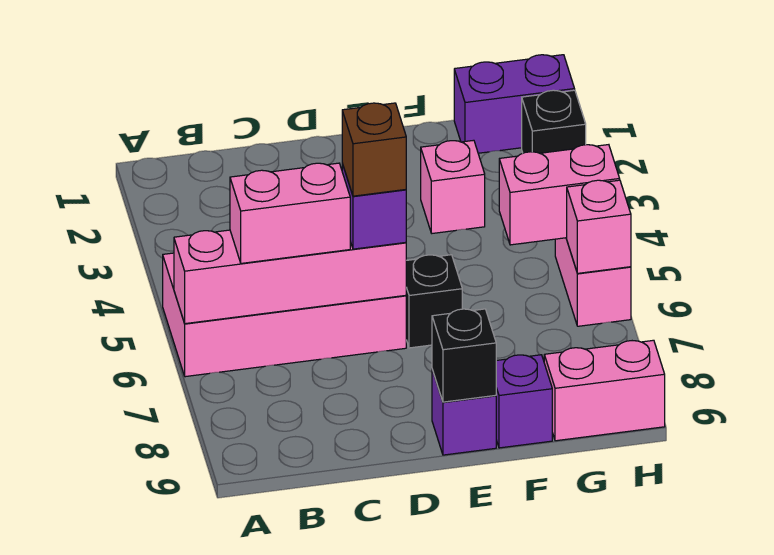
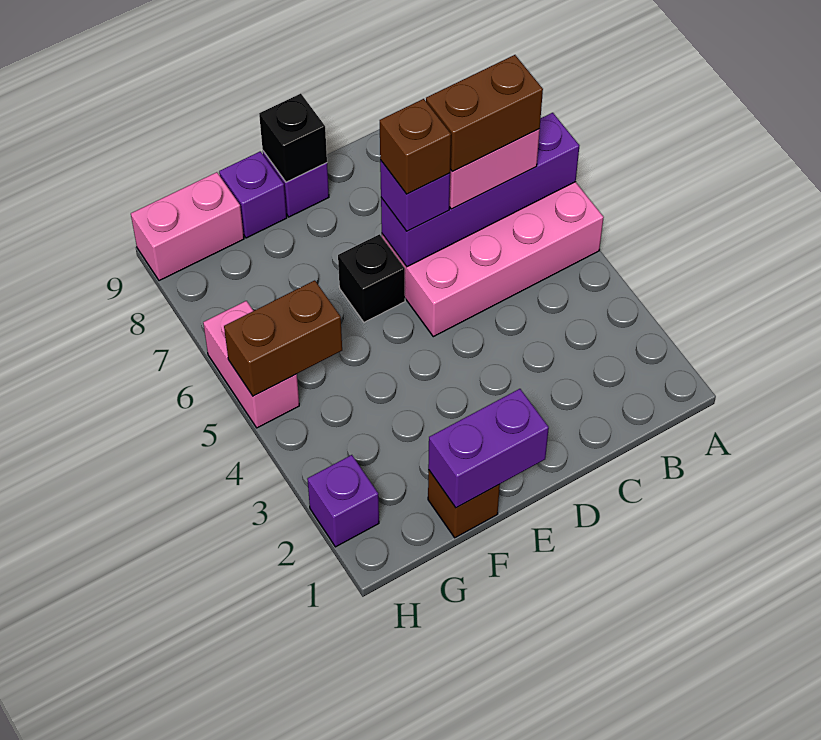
pink brick A6:D6 level 2 -> purple brick A6:D6 level 2
none -> brown brick B6:C6 level 4
none -> brown brick F1 level 1
pink brick F3 level 1 -> none
purple brick G1:H1 level 1 -> purple brick E1:F1 level 2
pink brick G5:H5 level 2 -> brown brick G5:H5 level 2
black brick H2 level 1 -> purple brick H2 level 1
pink brick H6 level 2 -> none

